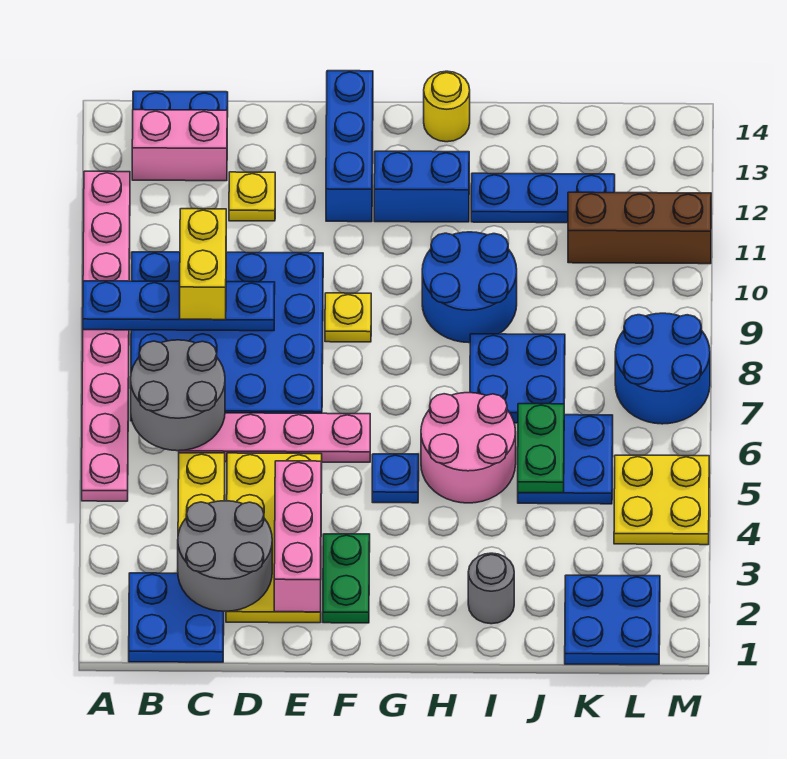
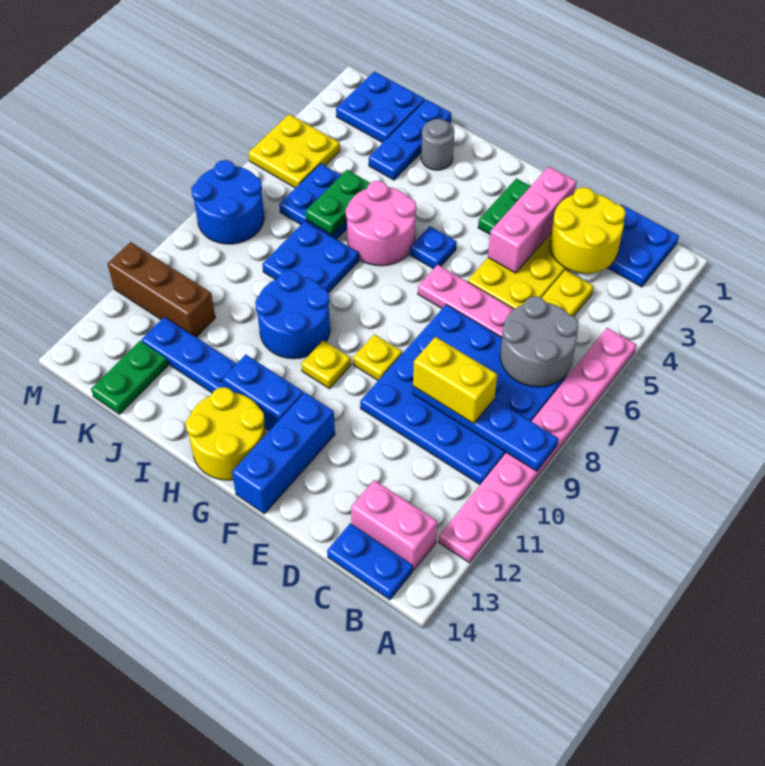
grey round brick C2:D3 level 2 -> yellow round brick C2:D3 level 2
yellow brick C9:C10 level 3 -> yellow brick C9:D9 level 3
yellow plate D12 level 1 -> yellow plate G10 level 1
yellow round brick H14 level 1 -> yellow round brick G13:H14 level 1
none -> blue plate J1:J3 level 1
none -> green plate K13:K14 level 1

